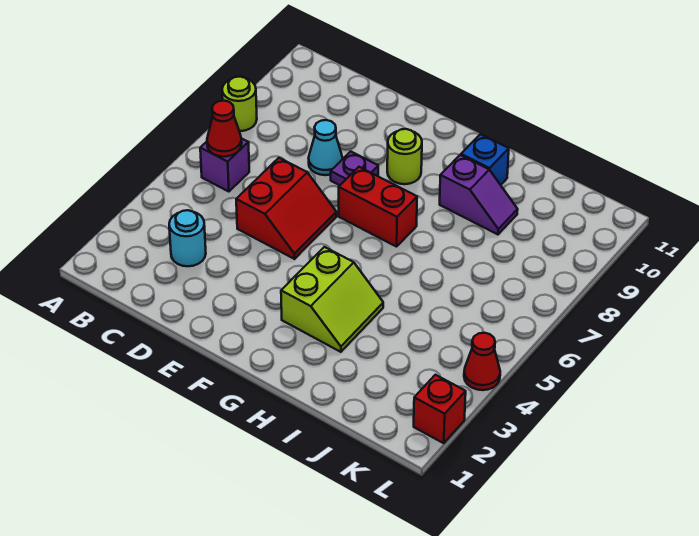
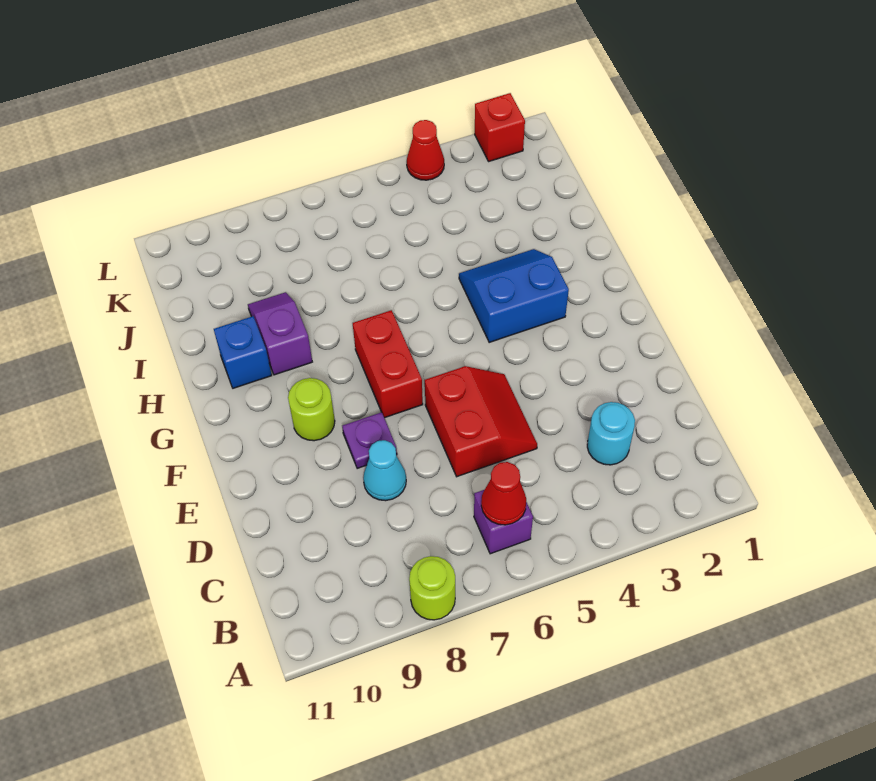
red slope D5:E6 level 1 top D -> red slope D5:E6 level 1 top 6
lime slope G3:H4 level 1 top G -> blue slope G3:H4 level 1 top G

